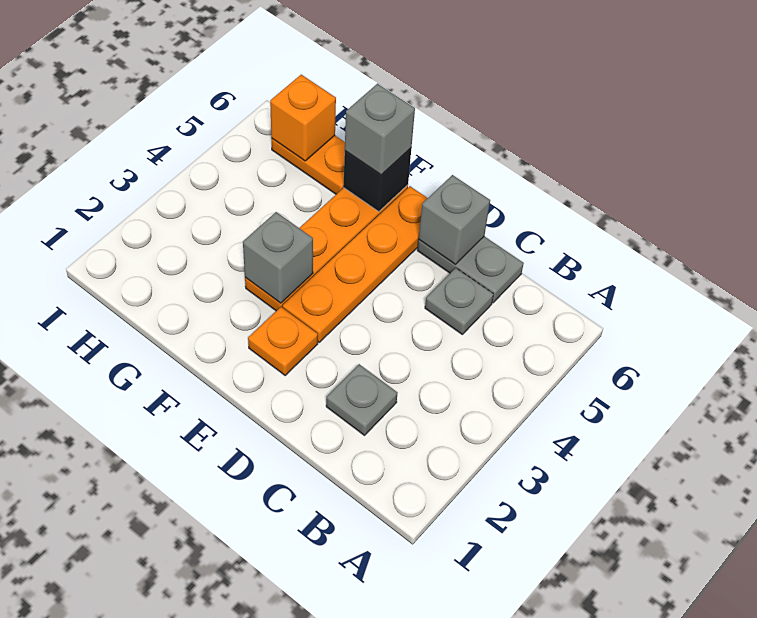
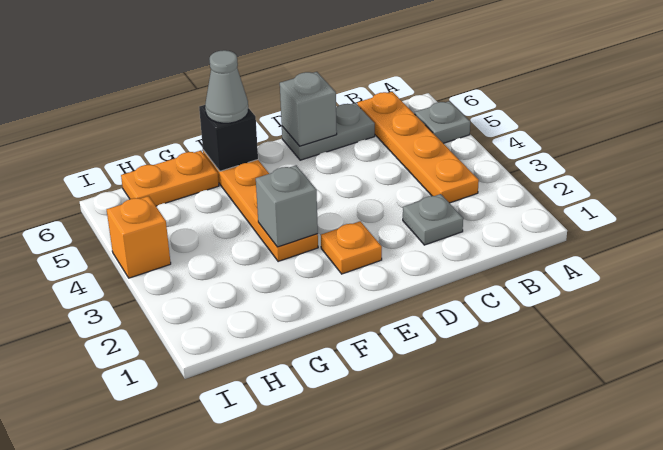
grey plate C5 level 1 -> grey plate A5 level 1
orange plate E3:E6 level 1 -> orange plate B3:B6 level 1
grey brick F6 level 3 -> grey cone F6 level 3
orange brick H6 level 2 -> orange brick I4 level 1

